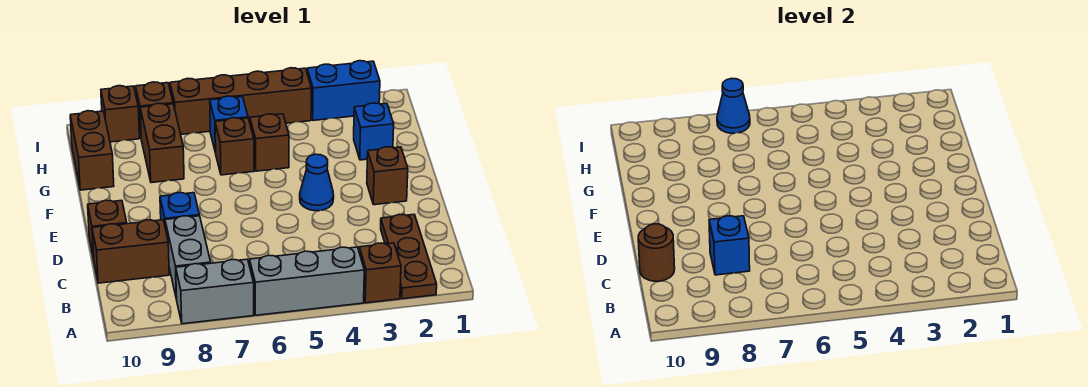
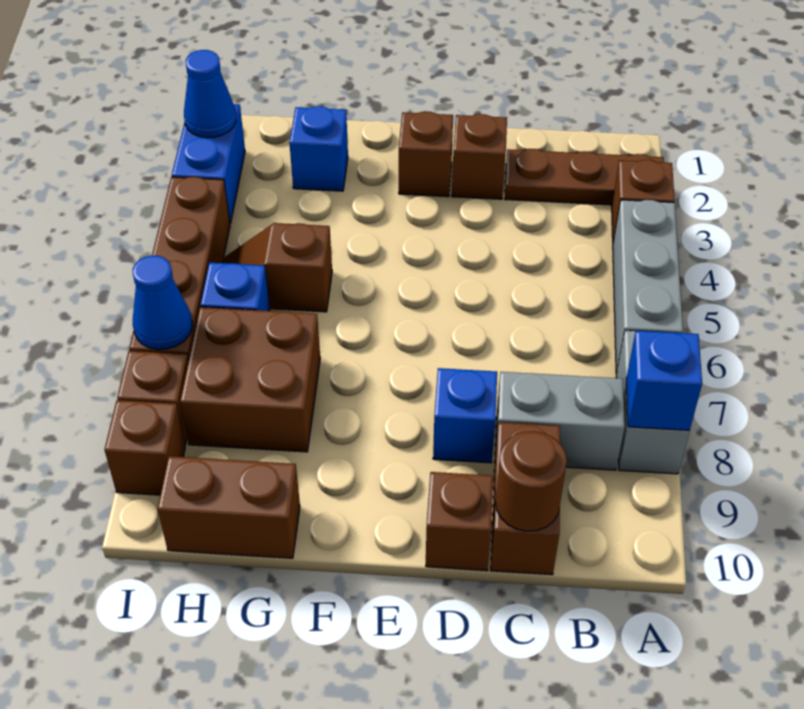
blue brick C8 level 2 -> blue brick A8 level 2
blue cone E4 level 1 -> blue cone I2 level 2
brown brick G6 level 1 -> brown brick D2 level 1
brown brick G8:H8 level 1 -> brown brick G7:H8 level 1

